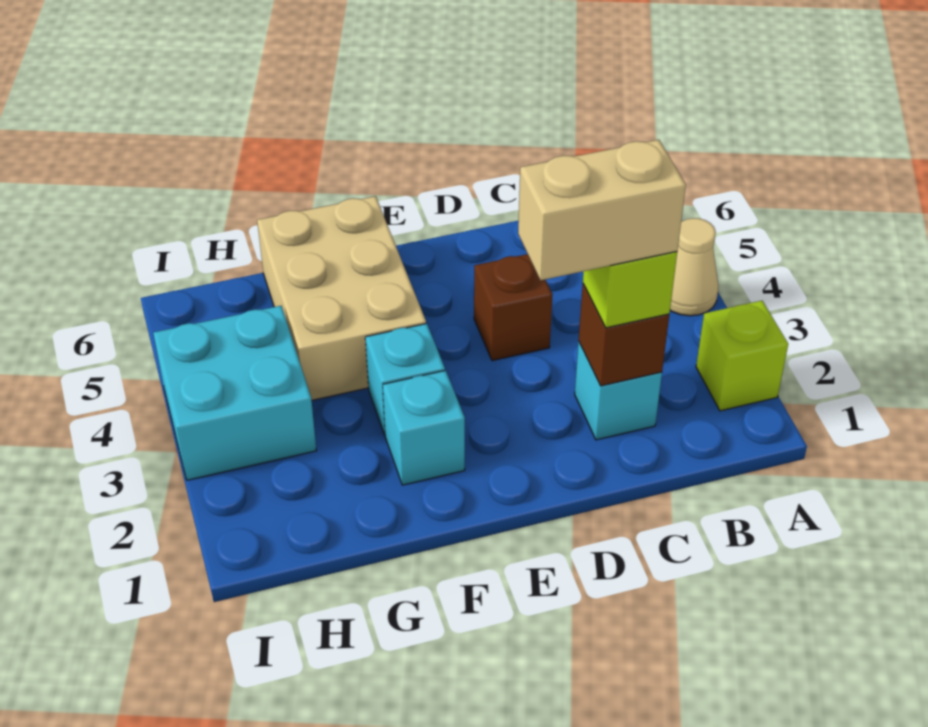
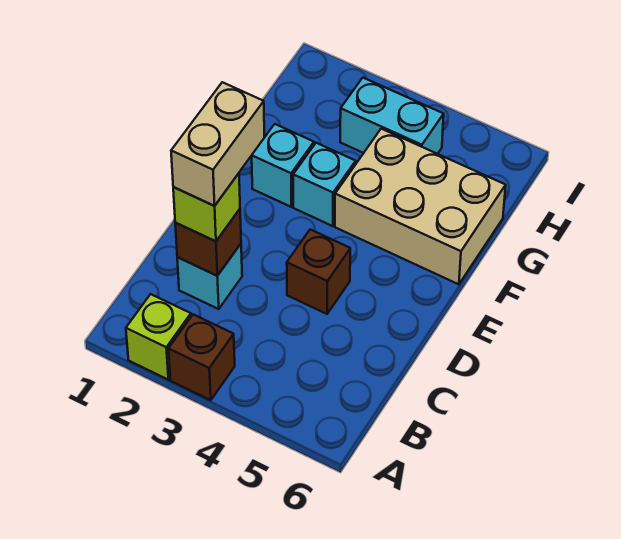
none -> brown brick A3 level 1
tan cone A4 level 1 -> none
cyan brick H3:I4 level 1 -> cyan brick H3:H4 level 1

